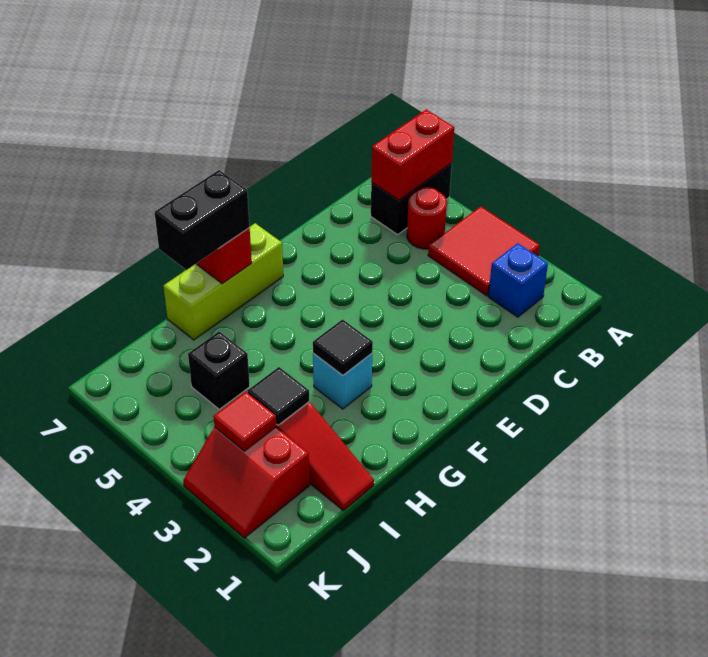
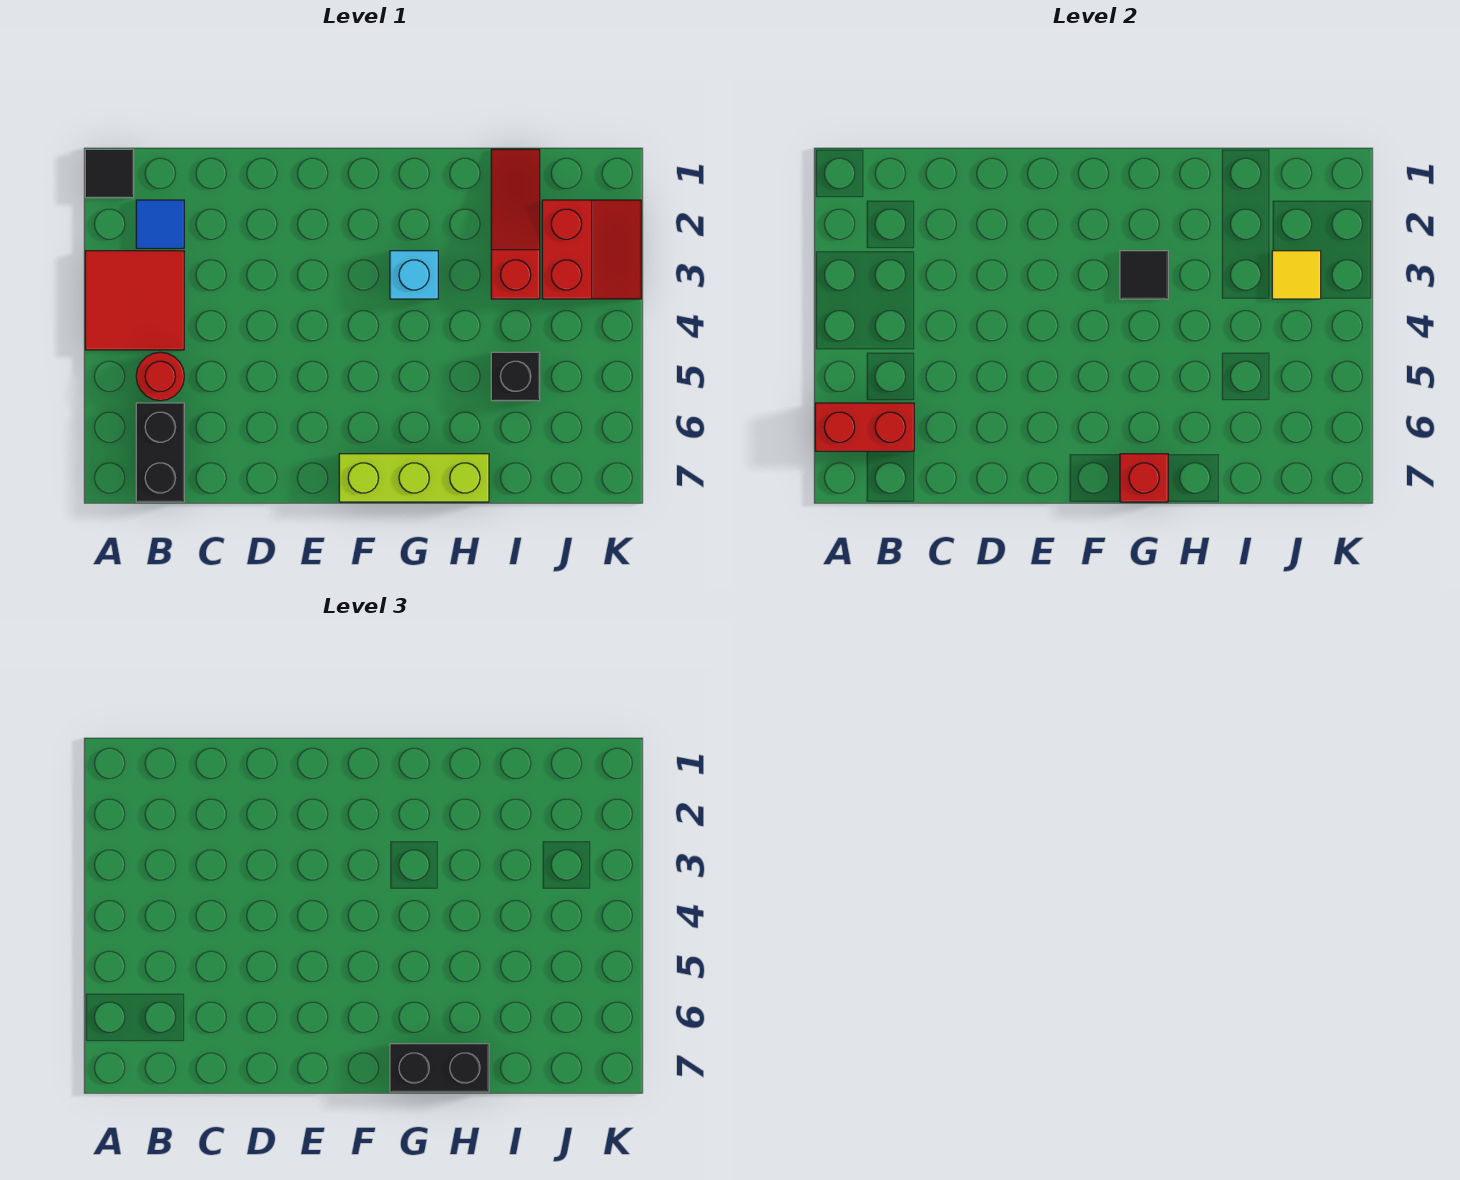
black brick A6:B6 level 1 -> black brick B6:B7 level 1
blue brick B2 level 1 -> blue tile B2 level 1
black tile I3 level 2 -> black tile A1 level 1
red tile J3 level 2 -> yellow tile J3 level 2

